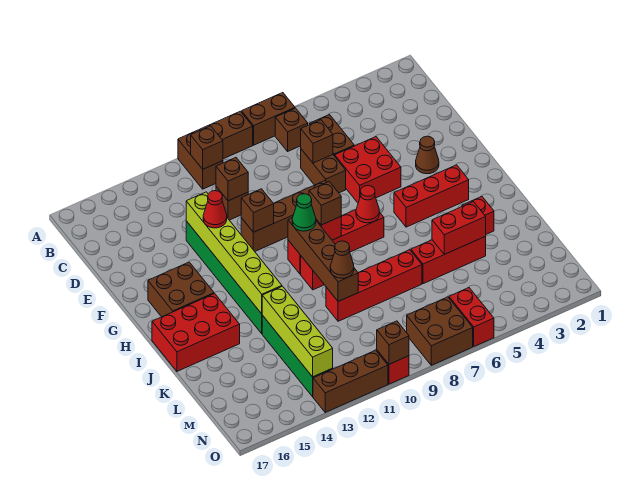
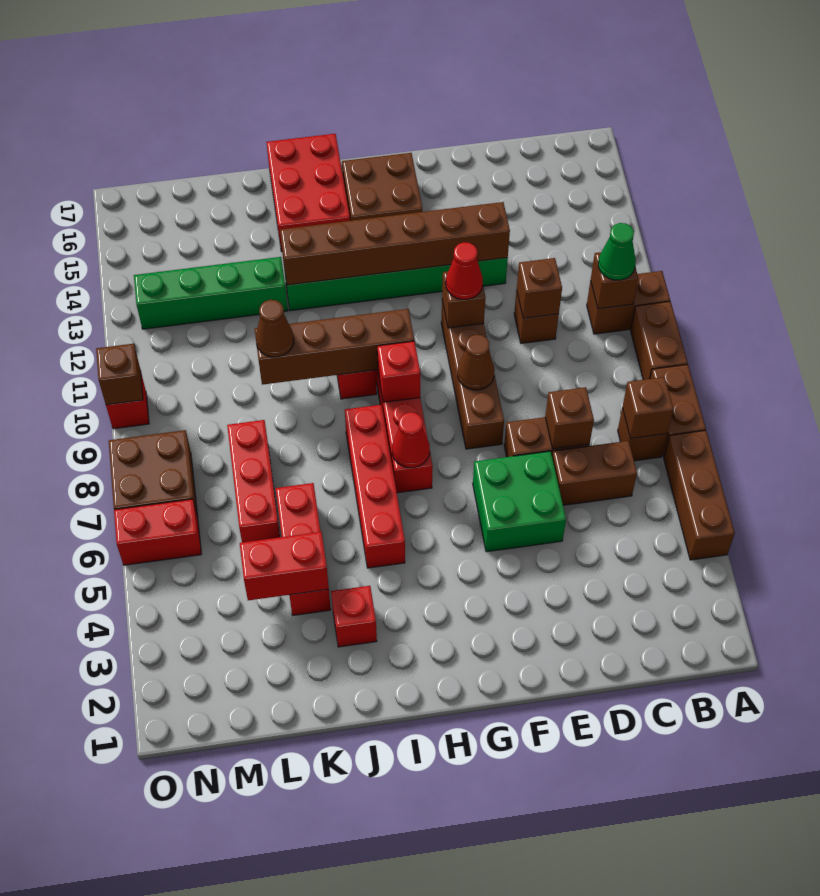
red brick E5:F6 level 1 -> green brick E5:F6 level 1
lime brick E13:J13 level 2 -> brown brick E13:J13 level 2
brown cone F3 level 1 -> brown cone F9 level 2
red cone F13 level 3 -> red cone F11 level 3
red brick H3:H5 level 1 -> red brick L6:L8 level 1
brown brick H9 level 3 -> brown brick B7 level 2
green cone H10 level 3 -> green cone B11 level 3
red brick K4:K5 level 2 -> red brick K4:L4 level 2
red brick K7:K10 level 1 -> red brick I5:I8 level 1
lime brick K13:N13 level 2 -> none
brown brick O11:O13 level 1 -> brown brick A4:A6 level 1

